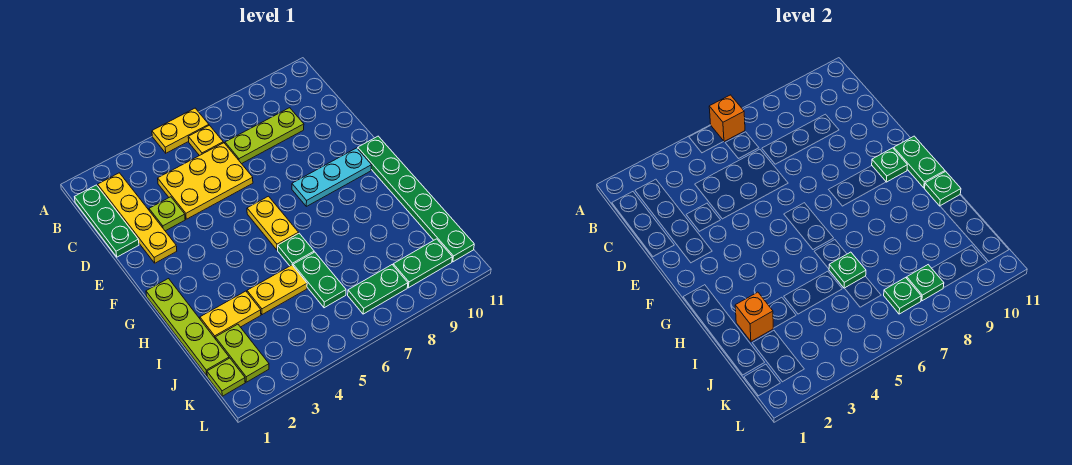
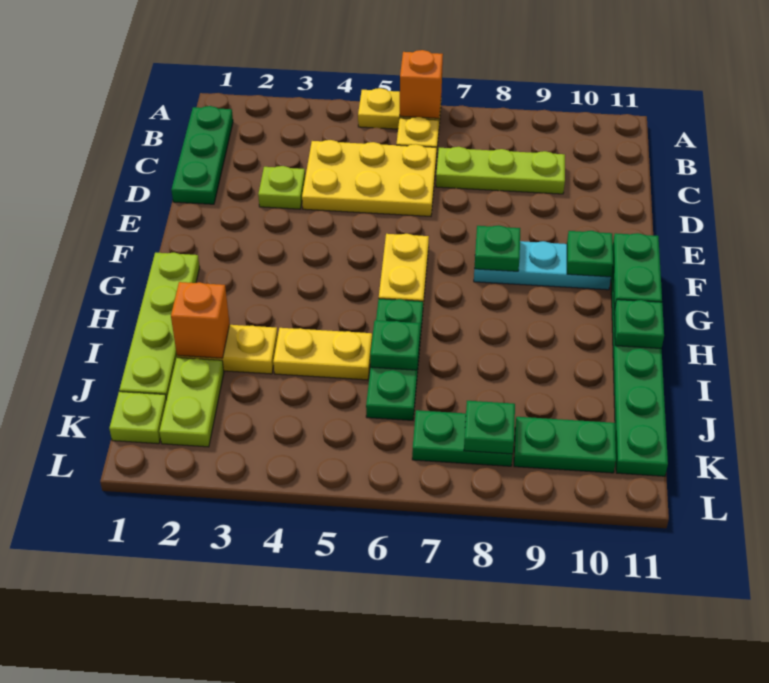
yellow plate B2:E2 level 1 -> none
green plate K7 level 2 -> green plate F8 level 2

